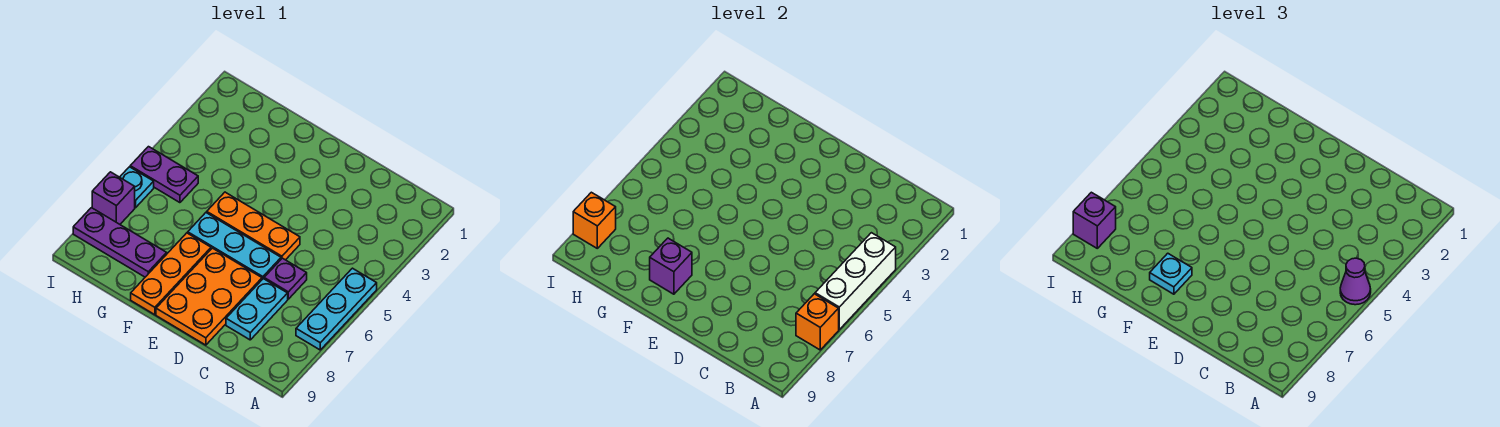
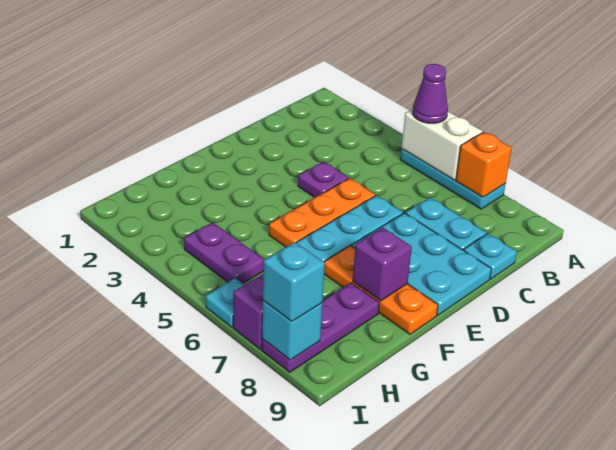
white brick A4:A6 level 2 -> white brick A5:A6 level 2
purple plate C6 level 1 -> purple plate D4 level 1
orange plate D7:E9 level 1 -> cyan plate D7:E9 level 1
cyan plate F8 level 3 -> cyan plate C9 level 1
purple plate H5:I5 level 1 -> purple plate H4:H5 level 1
orange brick I8 level 2 -> cyan brick I8 level 2
purple brick I8 level 3 -> cyan brick I8 level 3

